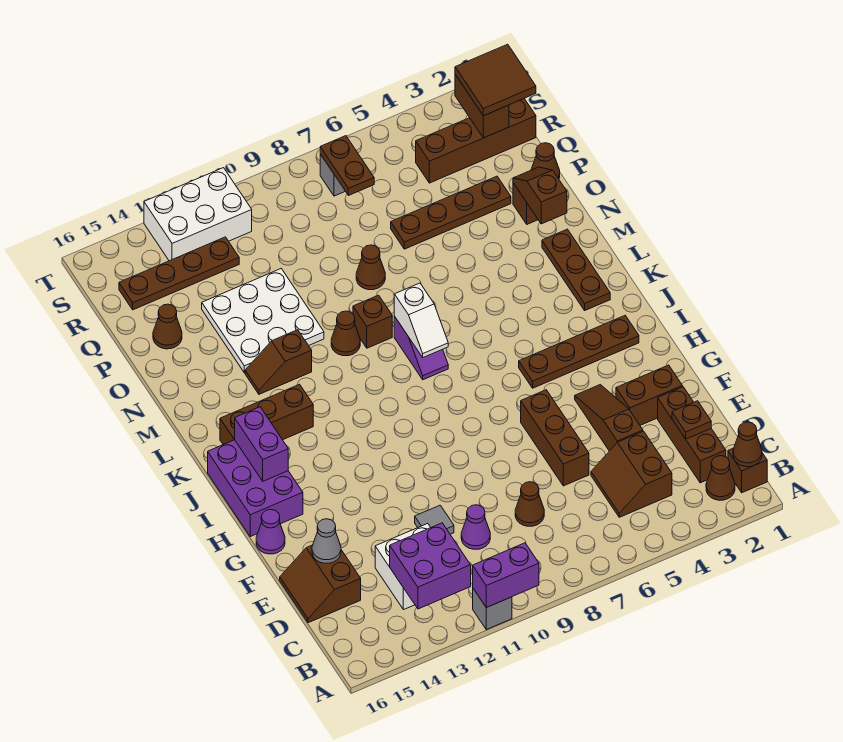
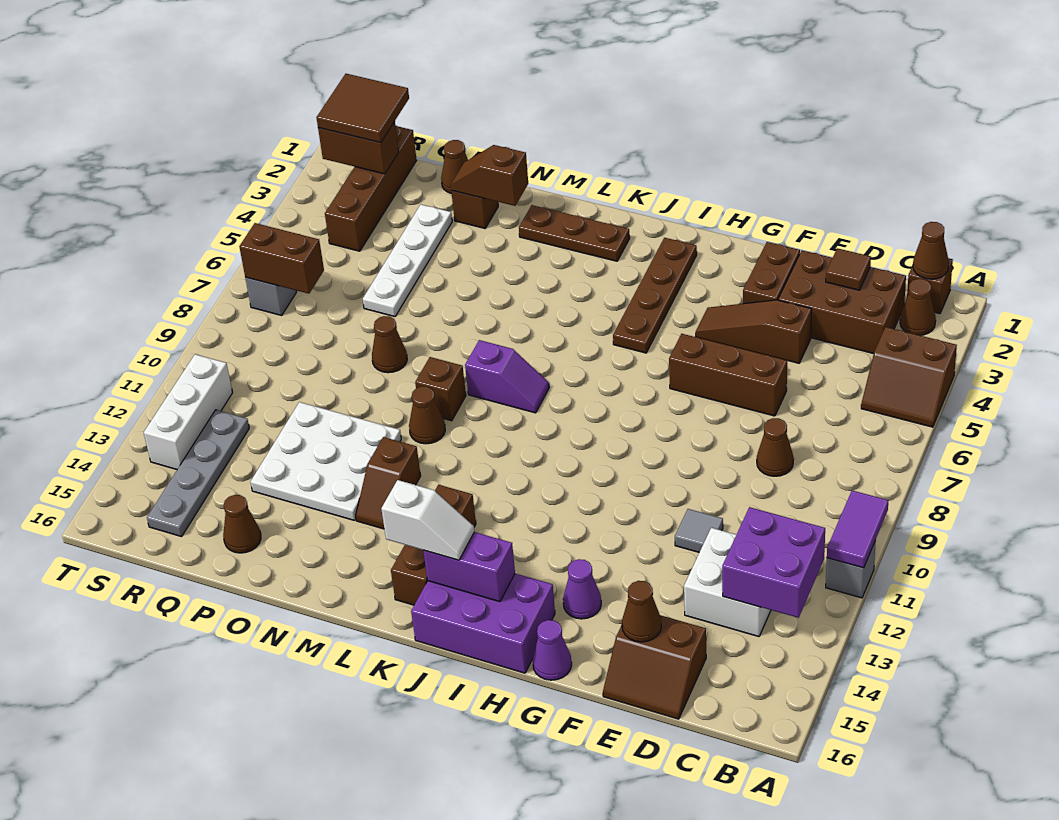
purple brick A10:A11 level 2 -> purple tile A10:A11 level 2
brown brick C2:E2 level 1 -> brown brick C2:E3 level 1
brown slope C4:D5 level 1 top 4 -> brown slope A4:B5 level 1 top 4
brown plate D2 level 2 -> brown tile D2 level 2
purple cone D10 level 1 -> purple cone G14 level 1
grey cone E15 level 2 -> brown cone E15 level 2
white slope K8:L8 level 2 top L -> white slope J15:K15 level 3 top K
brown plate P3:P6 level 1 -> white plate P3:P6 level 1
brown plate R7:S7 level 2 -> brown brick R7:S7 level 2
brown plate R12:R15 level 1 -> grey plate R12:R15 level 1
white brick S11:T13 level 1 -> white brick S11:S13 level 1

